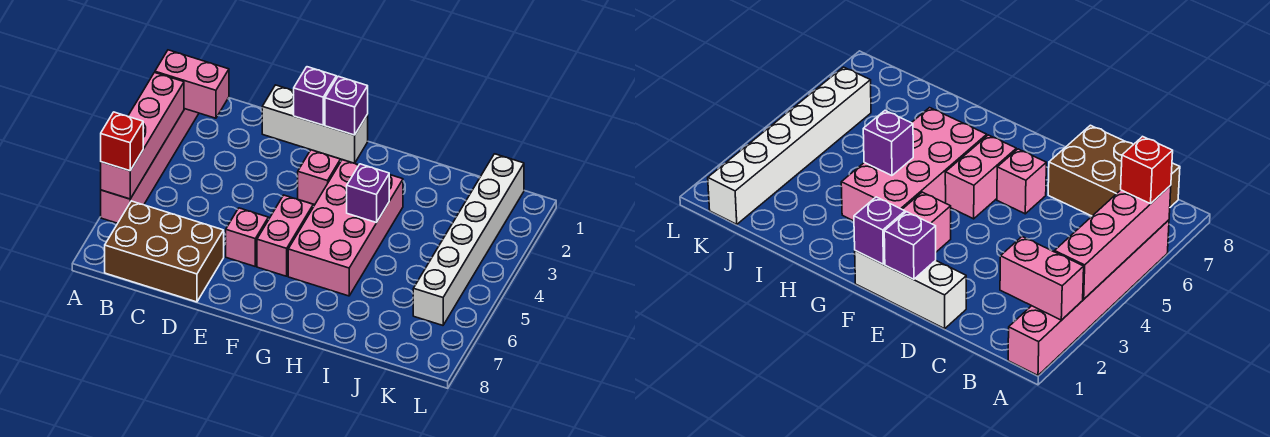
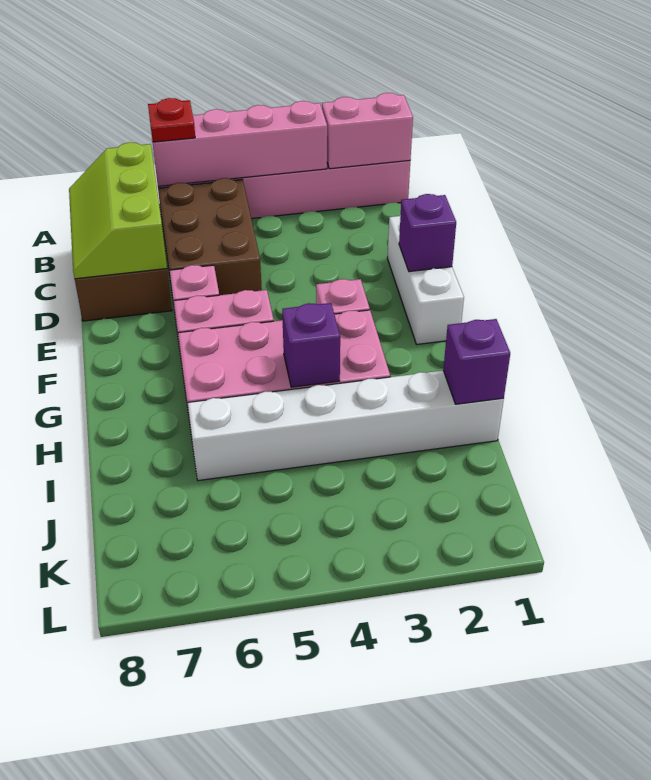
pink brick A2:B2 level 2 -> pink brick A1:A2 level 2
red brick A6 level 3 -> red plate A6 level 3
none -> brown brick B5:D6 level 1
none -> lime slope B7:D8 level 2 top 7
purple brick F1 level 2 -> purple brick I1 level 2
white brick K1:K6 level 1 -> white brick I1:I6 level 1

